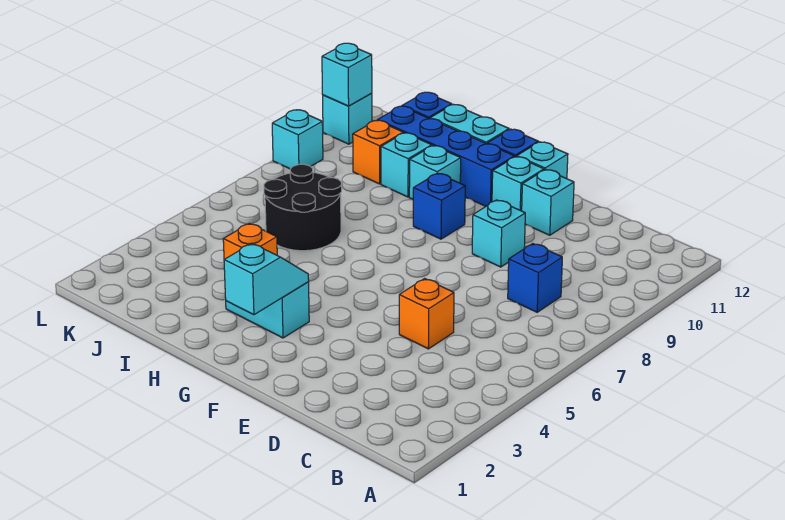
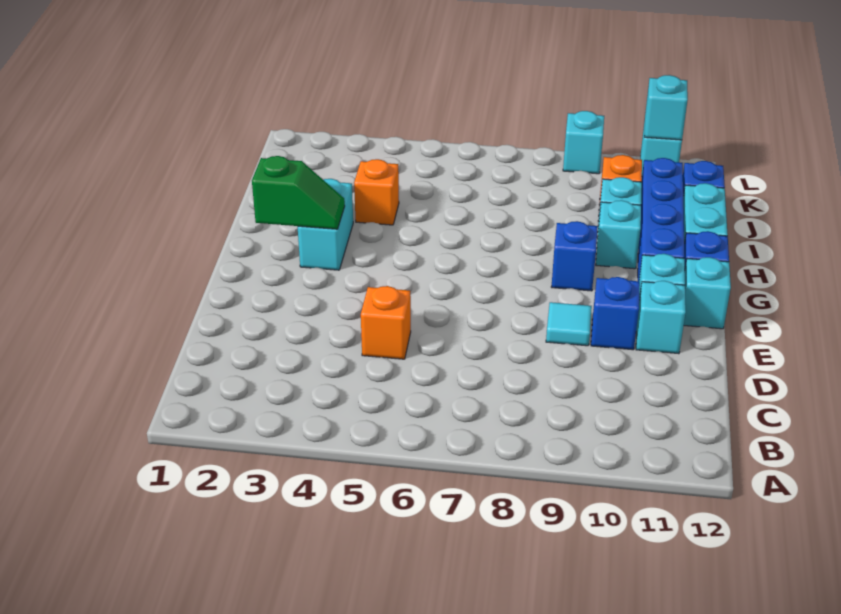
blue brick C8 level 1 -> blue brick E10 level 1
cyan brick E9 level 1 -> cyan tile E9 level 1
cyan slope G2:G3 level 2 top 2 -> green slope G2:G3 level 2 top 2
black round brick I6:J7 level 1 -> none

